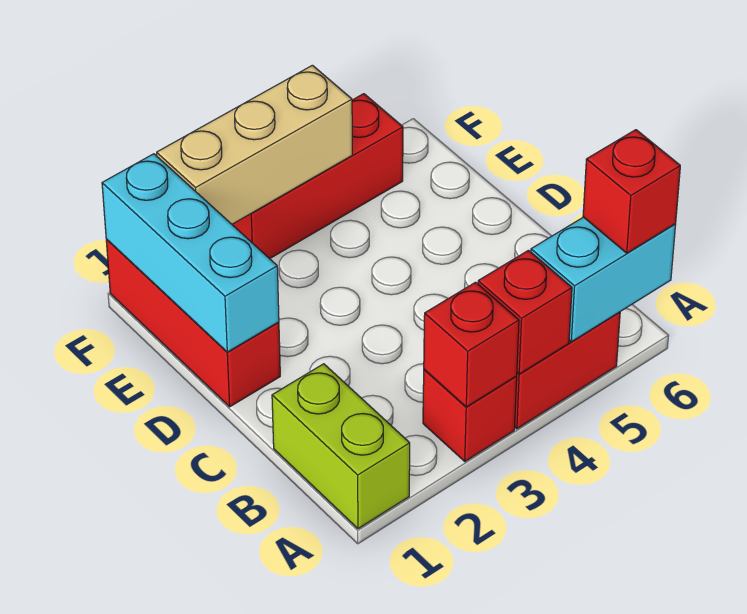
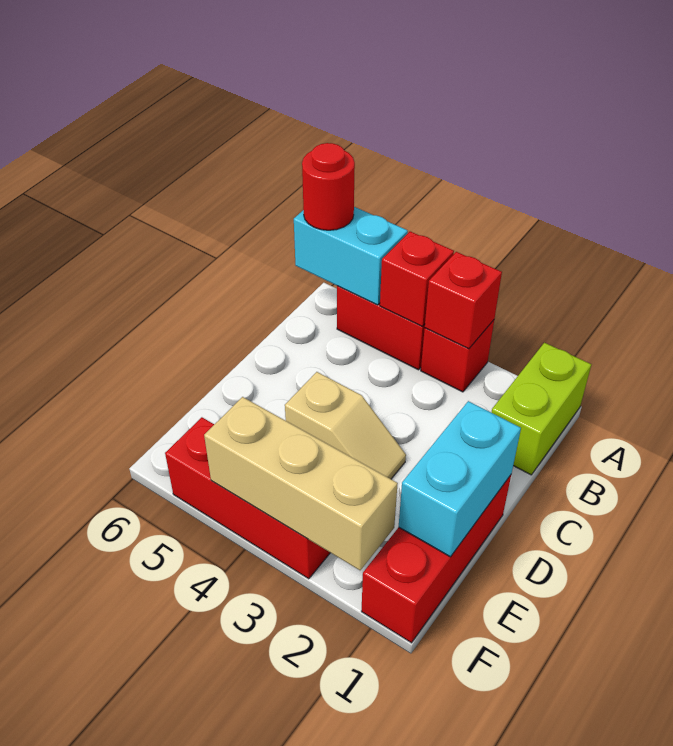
red brick A6 level 3 -> red round brick A6 level 3
cyan brick D1:F1 level 2 -> cyan brick D1:E1 level 2
none -> tan slope D3:D4 level 1 top 4

